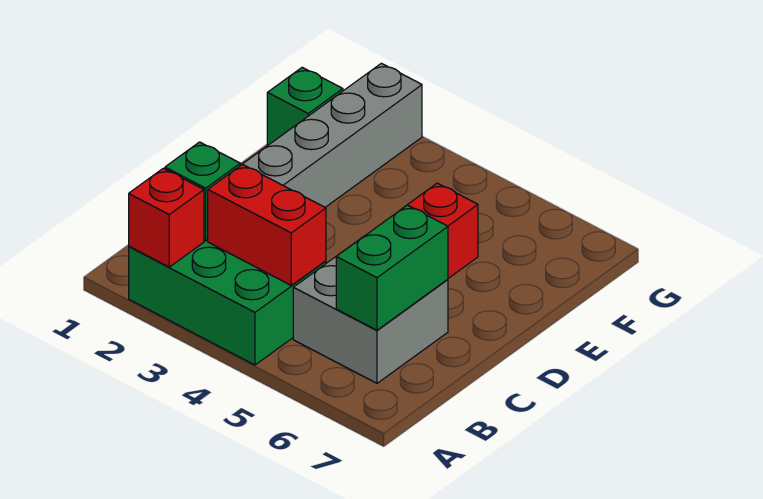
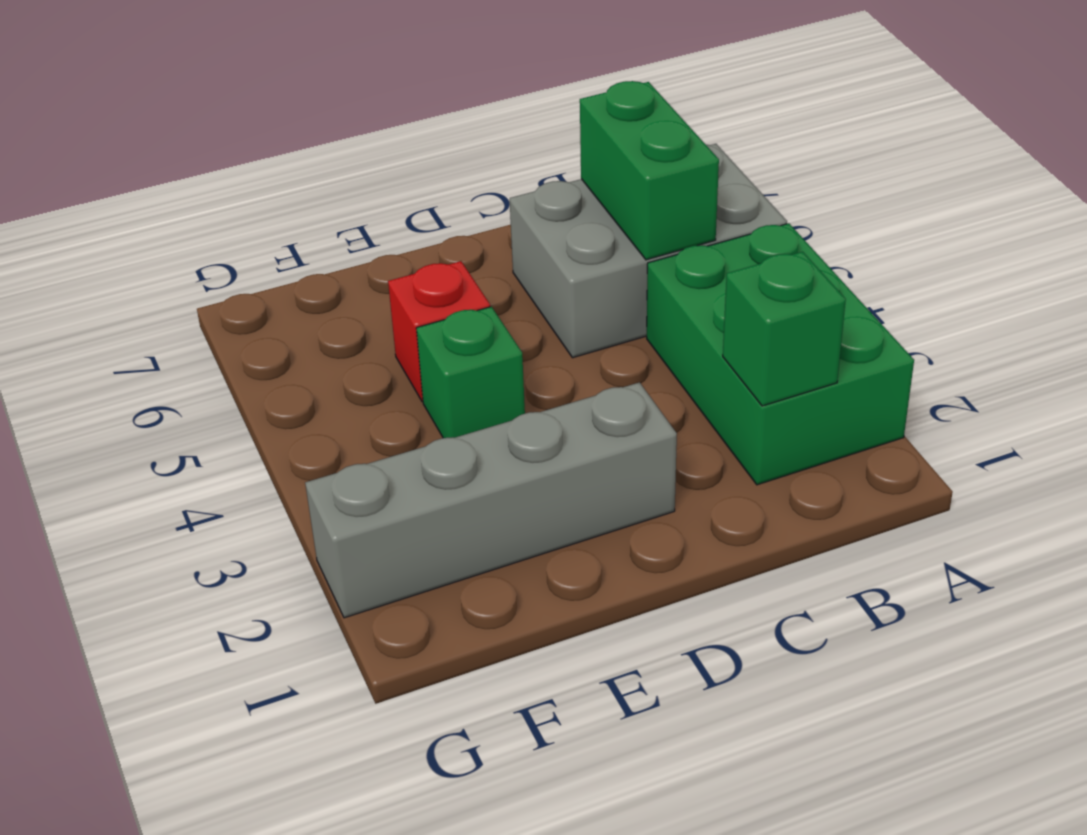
red brick A2 level 2 -> none
red brick B3:B4 level 2 -> none
grey brick B5:C6 level 1 -> grey brick A5:C6 level 1
green brick B6:C6 level 2 -> green brick B5:B6 level 2
green brick F1 level 1 -> green brick E4 level 1

